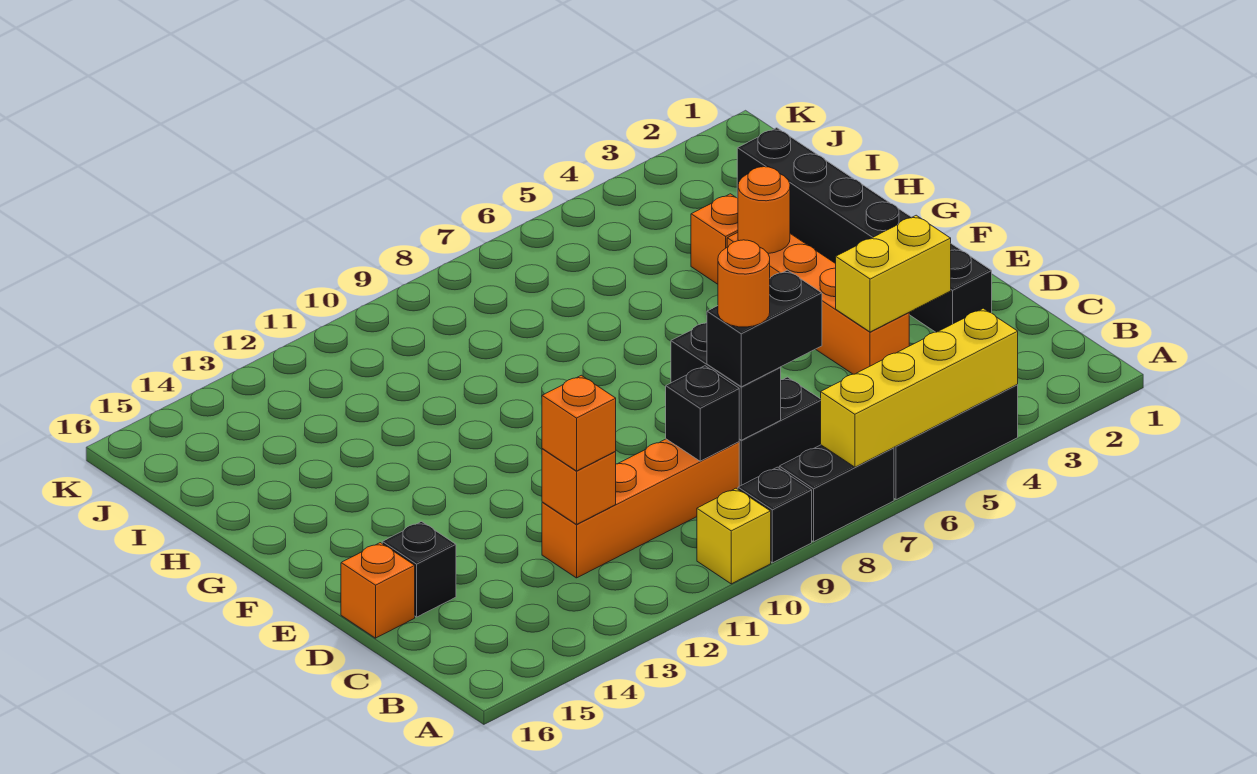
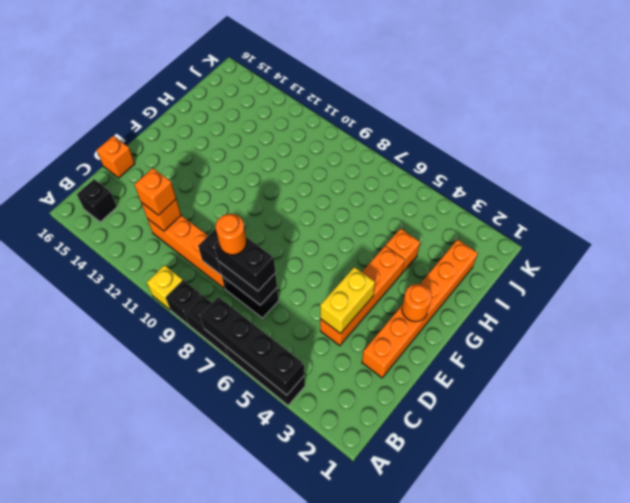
yellow brick A4:A7 level 2 -> black brick A4:A7 level 2
black brick C8:D8 level 2 -> black brick C7:C8 level 2
black brick D2:I2 level 1 -> orange brick D2:I2 level 1
yellow brick D3:D4 level 2 -> yellow brick D4:E4 level 2
black brick D15 level 1 -> black brick B15 level 1
orange round brick G4 level 2 -> orange round brick F2 level 2

